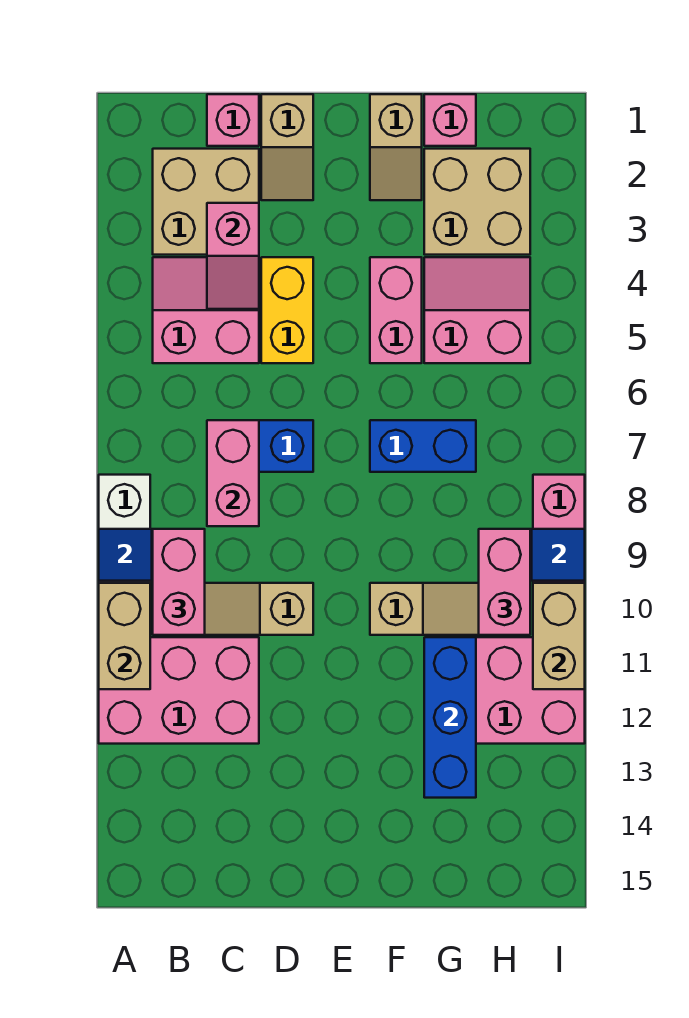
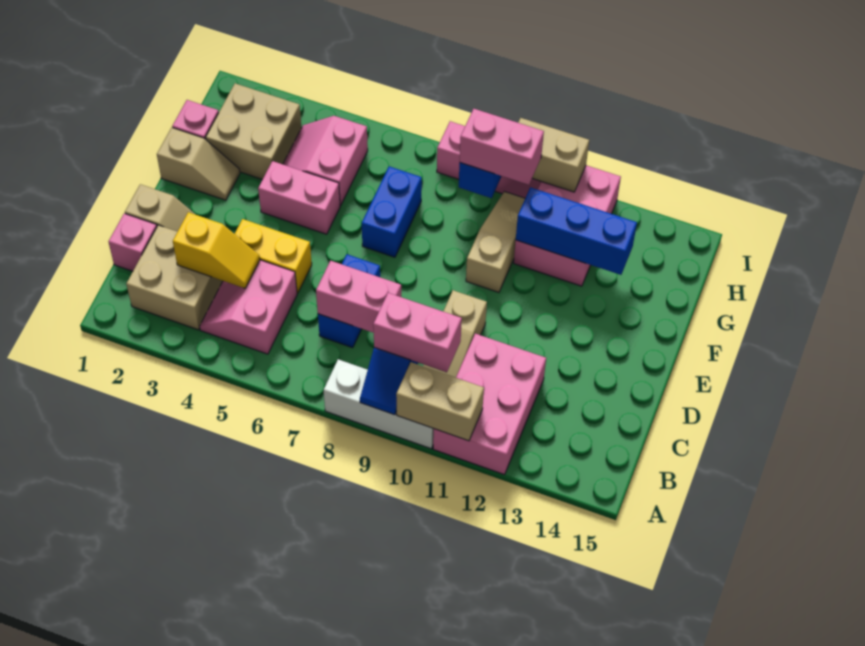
pink slope C3:C4 level 2 top 3 -> yellow slope C3:C4 level 2 top 3

